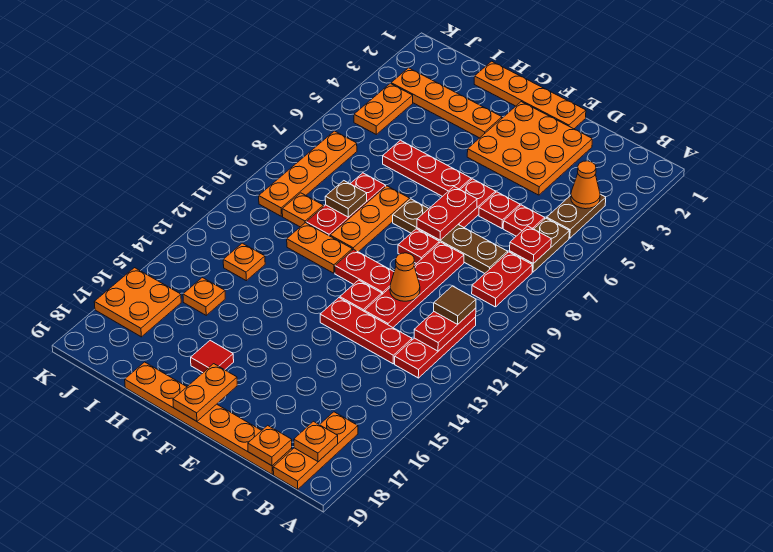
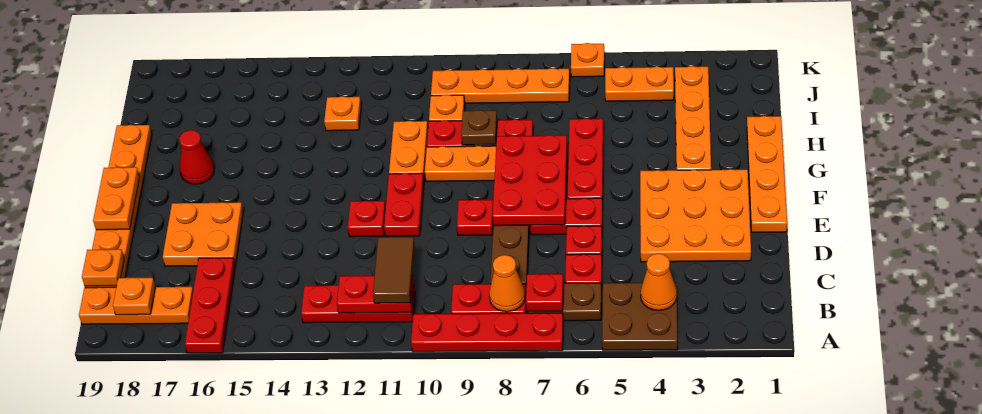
brown plate B4:B5 level 1 -> brown plate A4:B5 level 1
brown tile B11 level 3 -> brown tile B11:C11 level 3
red plate C13:E13 level 1 -> red plate A16:C16 level 1
red plate D9:D12 level 1 -> red plate A7:A10 level 1
orange cone D11 level 2 -> orange cone B8 level 2
red plate E7:E8 level 2 -> red plate E7:G8 level 2
orange plate F18:F19 level 2 -> orange plate E19:F19 level 2
red tile G17 level 1 -> red cone G17 level 1
orange plate I15 level 1 -> orange plate K6 level 1
orange plate J16:K17 level 1 -> orange plate D16:E17 level 1

